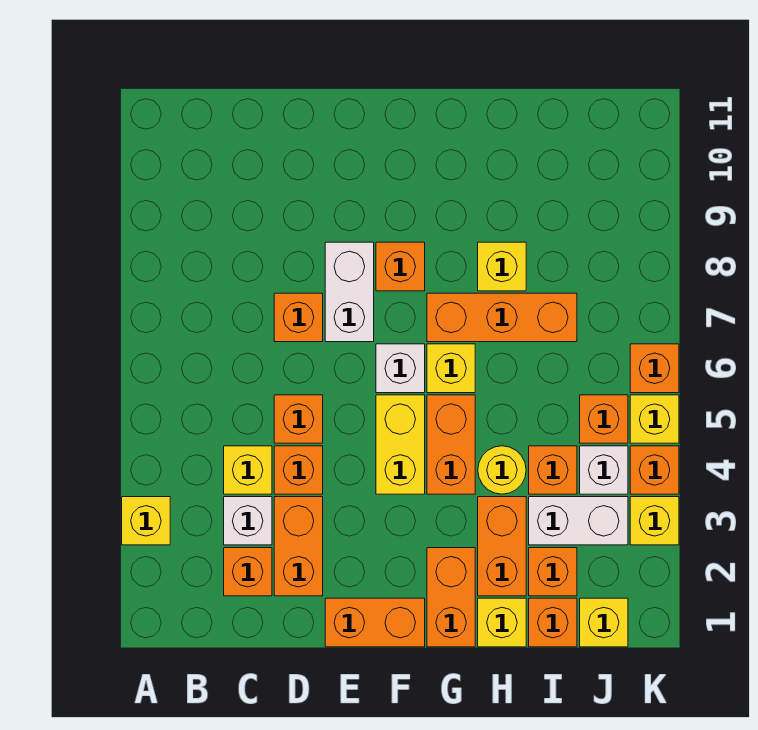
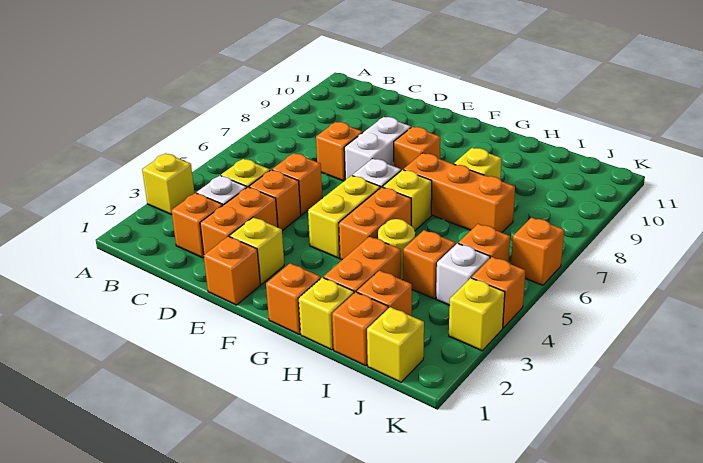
orange brick E1:F1 level 1 -> orange brick E1 level 1
orange brick G1:G2 level 1 -> orange brick G1 level 1
white brick I3:J3 level 1 -> none
yellow brick K5 level 1 -> yellow brick E2 level 1

